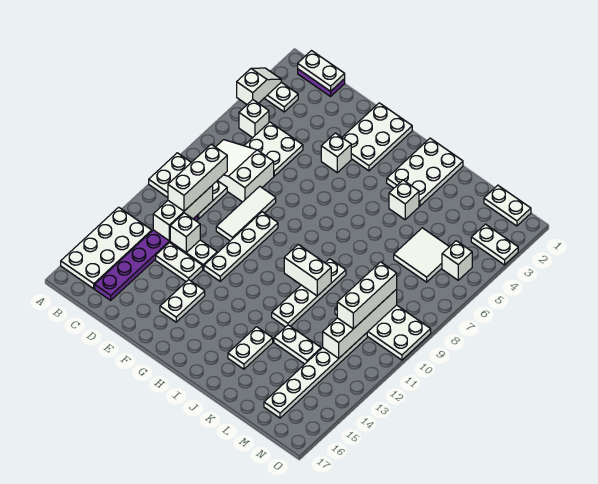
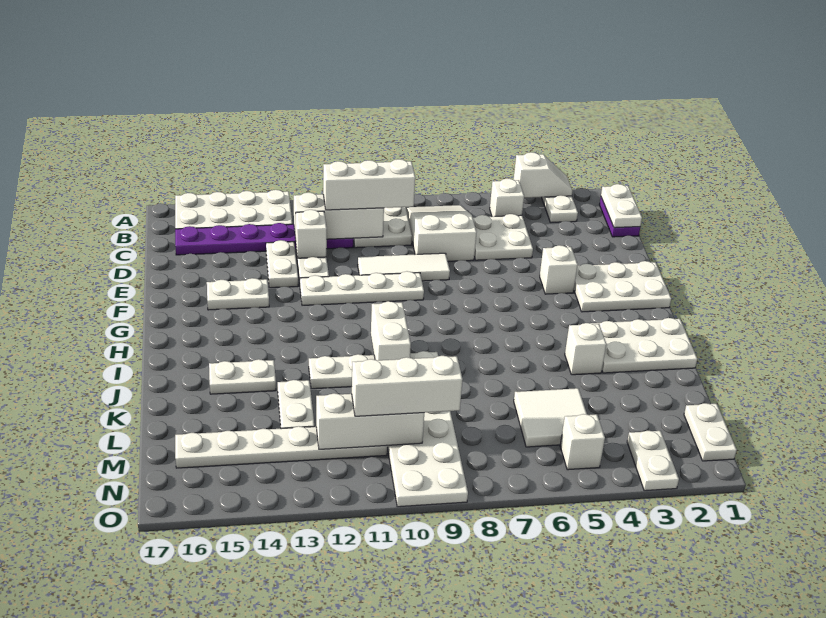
white brick M9:M12 level 2 -> white brick M10:M12 level 2

